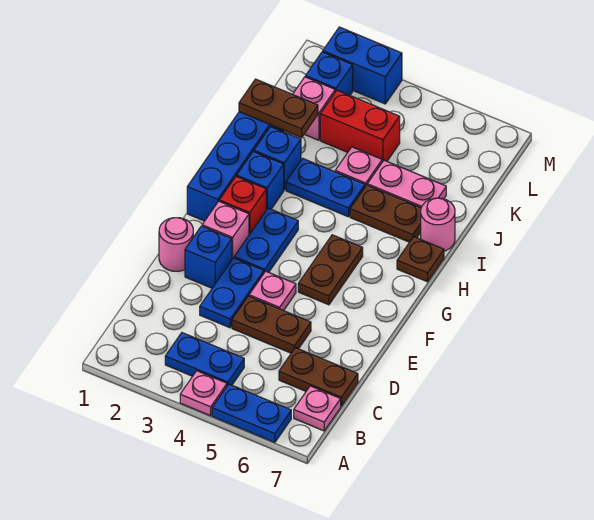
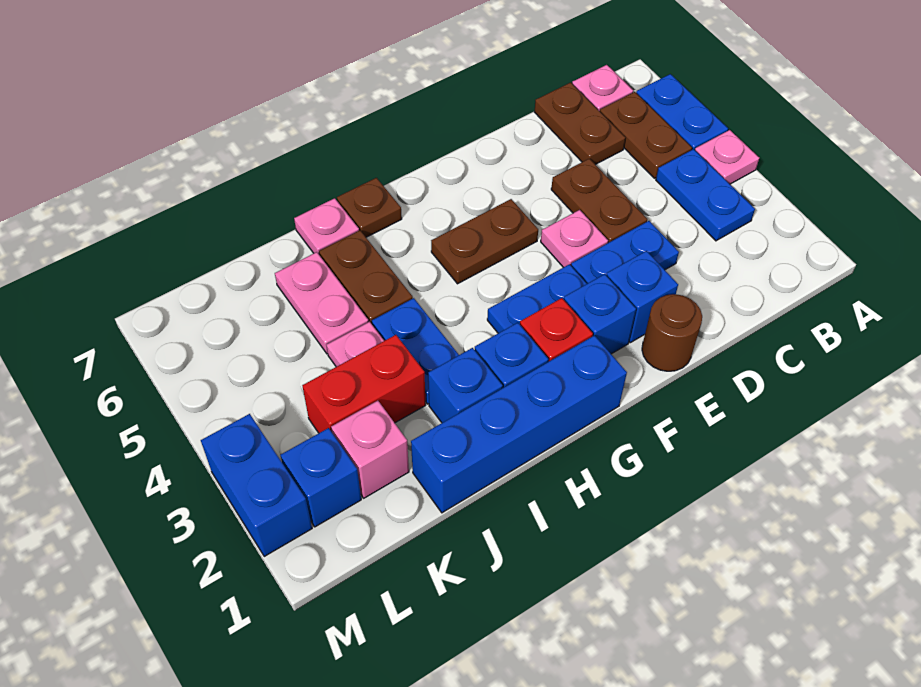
pink round brick E1 level 1 -> brown round brick E1 level 1
pink brick F2 level 1 -> blue brick F2 level 1
pink round brick I7 level 1 -> pink plate I7 level 1
brown plate J1:J2 level 2 -> brown plate B5:B6 level 1
red brick K3:K4 level 1 -> red brick J3:K3 level 1

